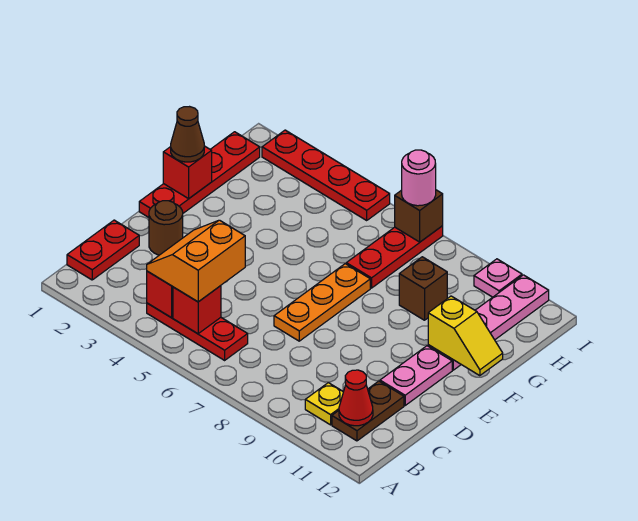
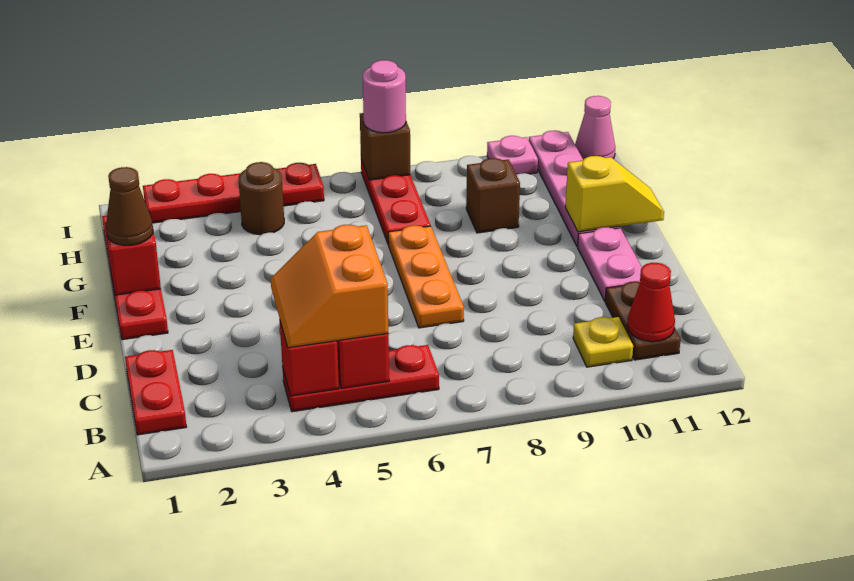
brown round brick D2 level 1 -> brown round brick H4 level 1
none -> pink cone I12 level 1

